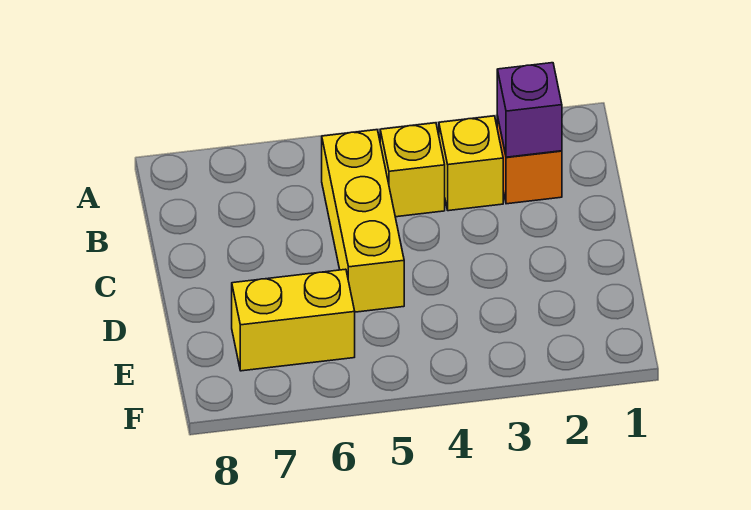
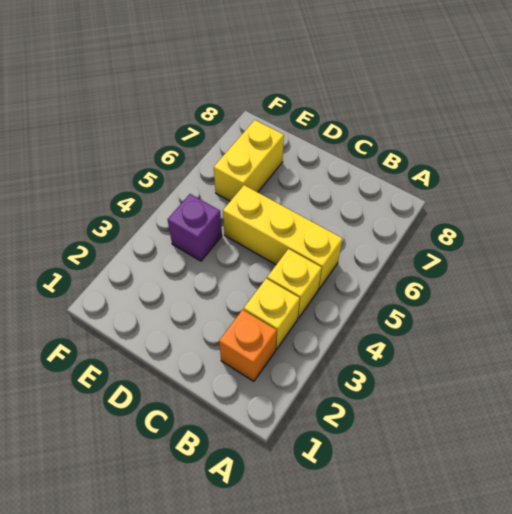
purple brick B2 level 2 -> purple brick E4 level 1

